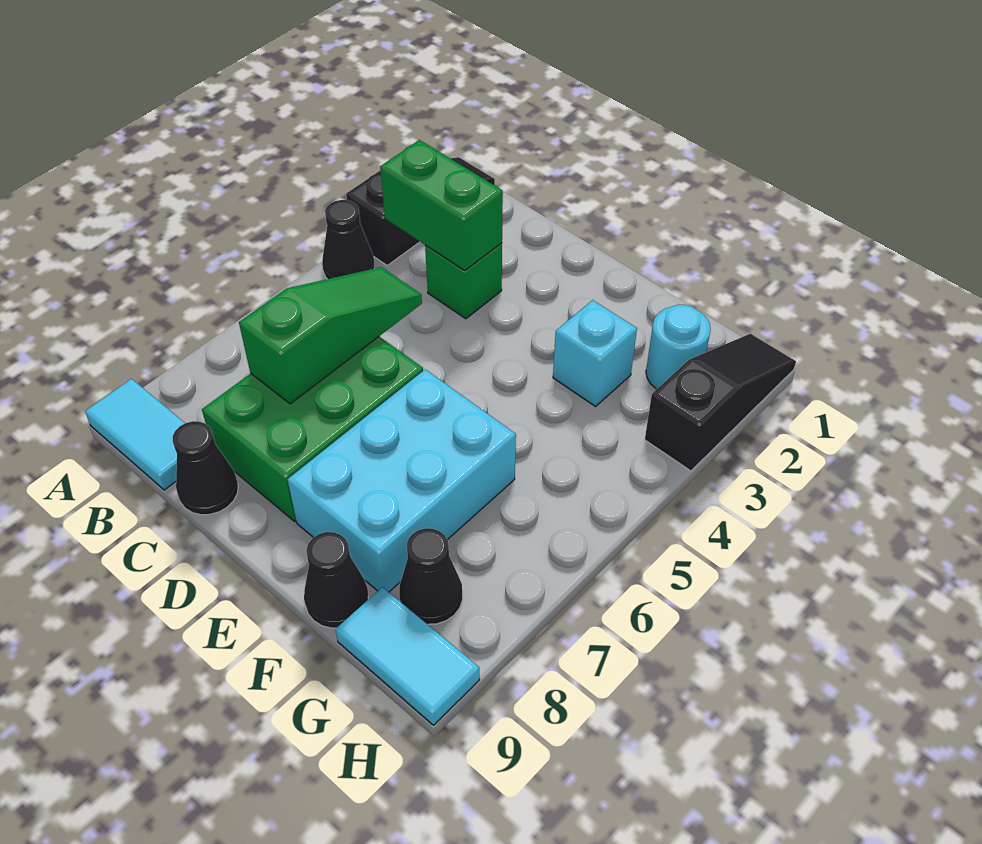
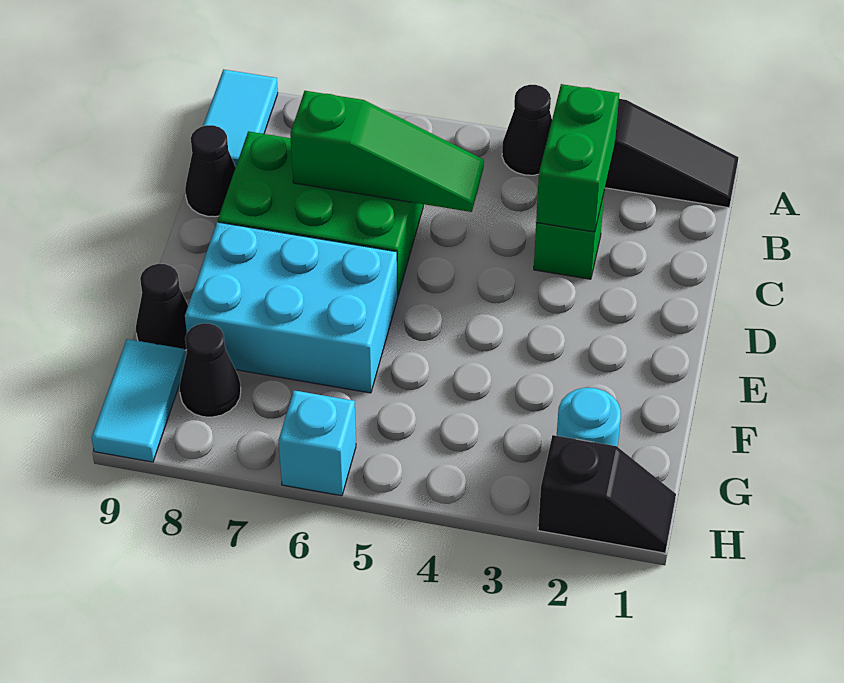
cyan brick F3 level 1 -> cyan brick H6 level 1
black slope H1:H3 level 1 top 3 -> black slope H1:H2 level 1 top 2

